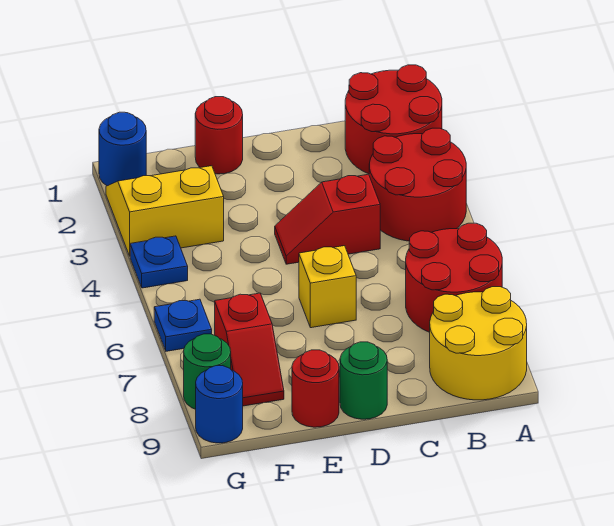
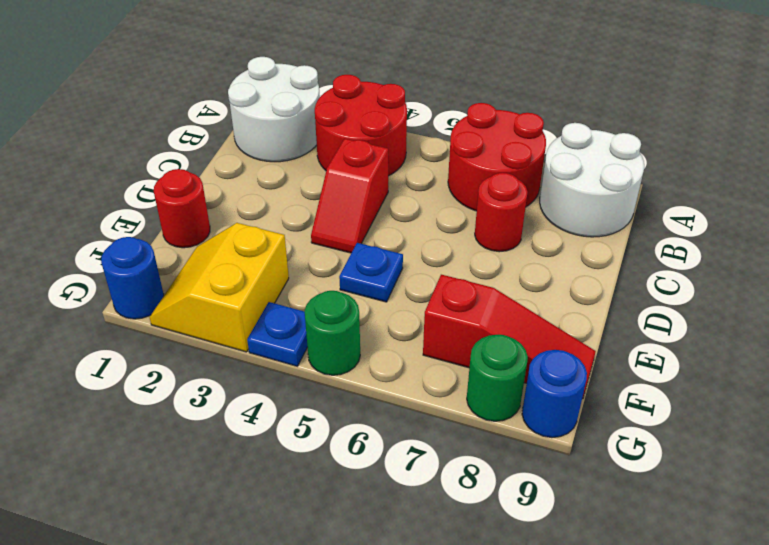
red round brick A1:B2 level 1 -> white round brick A1:B2 level 1
yellow round brick A8:B9 level 1 -> white round brick A8:B9 level 1
yellow brick D6 level 1 -> none
green round brick D9 level 1 -> green round brick G5 level 1
red round brick E9 level 1 -> red round brick C7 level 1
red slope F7:F8 level 1 top 7 -> red slope F7:F9 level 1 top 7
blue plate G6 level 1 -> blue plate E5 level 1

